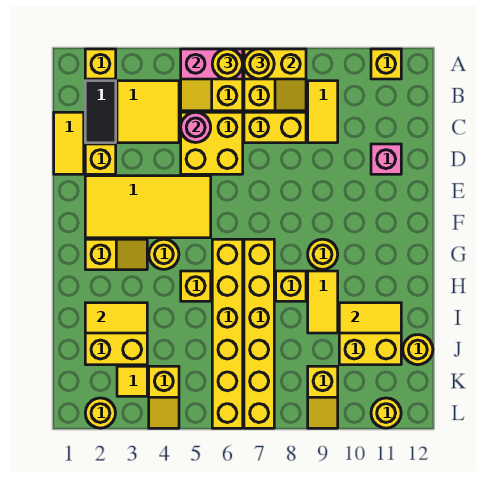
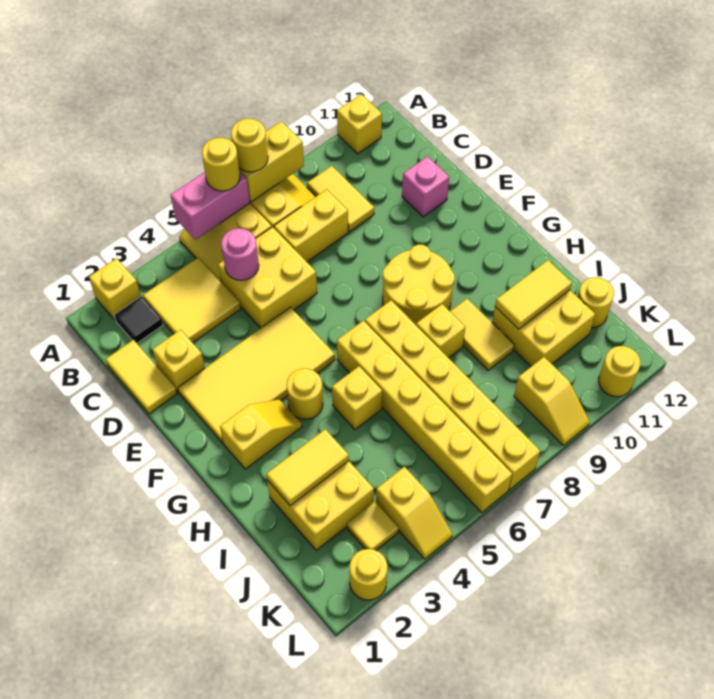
black tile B2:C2 level 1 -> black tile B2 level 1
yellow round brick G9 level 1 -> yellow round brick F8:G9 level 1

